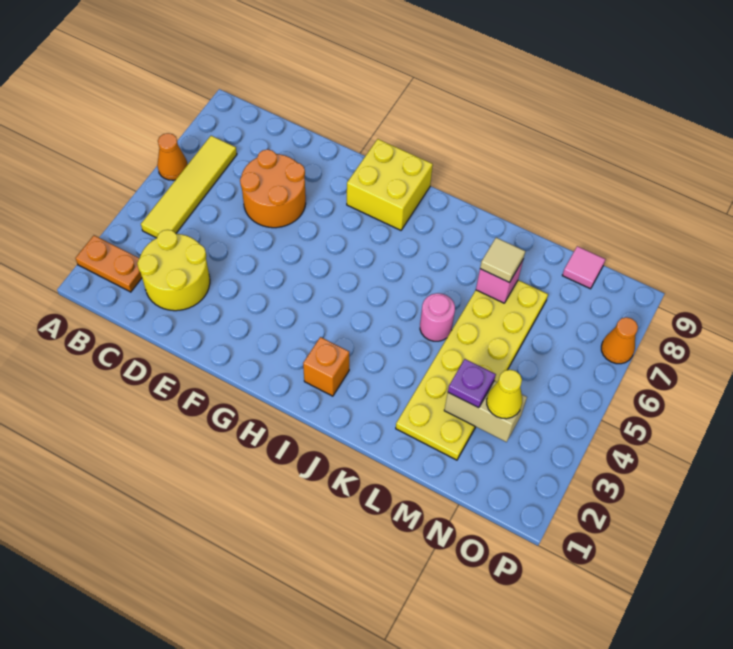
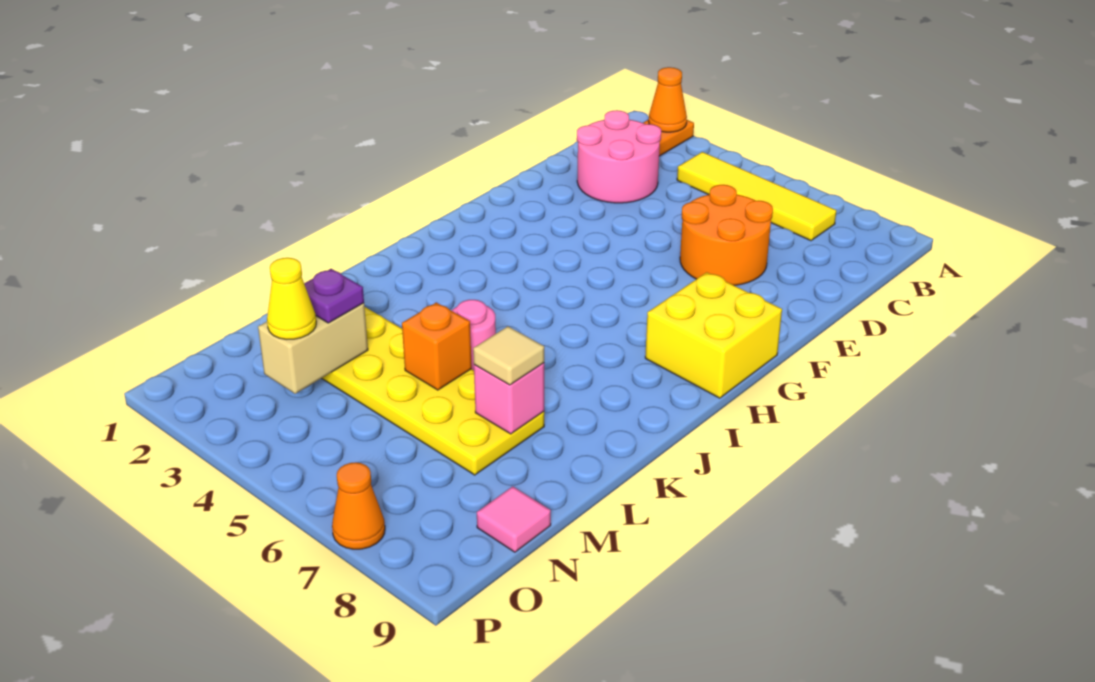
orange cone A6 level 1 -> orange cone A2 level 2
yellow round brick C2:D3 level 1 -> pink round brick C2:D3 level 1
orange brick I2 level 1 -> orange brick L5 level 2

